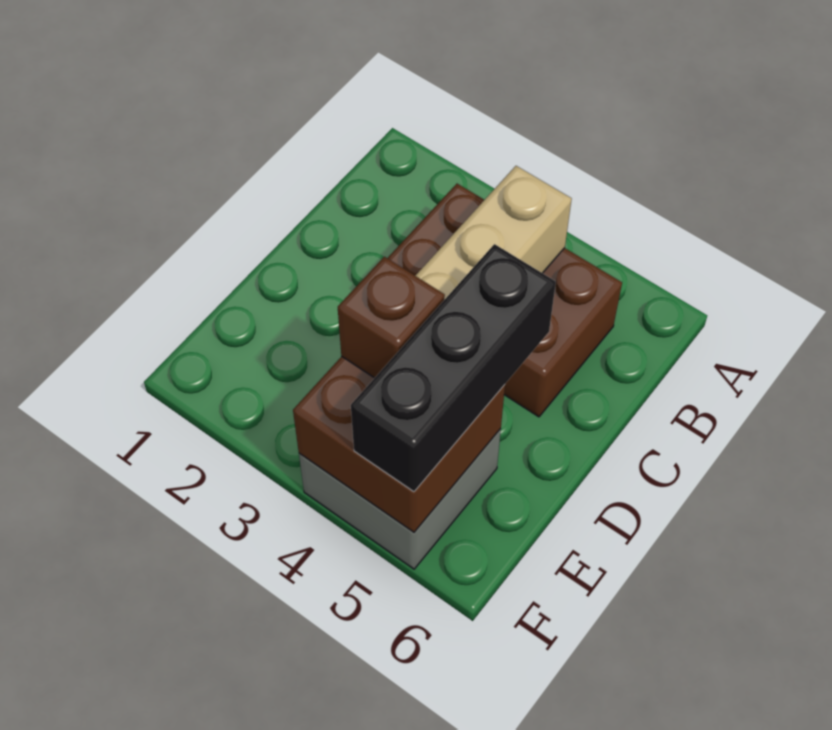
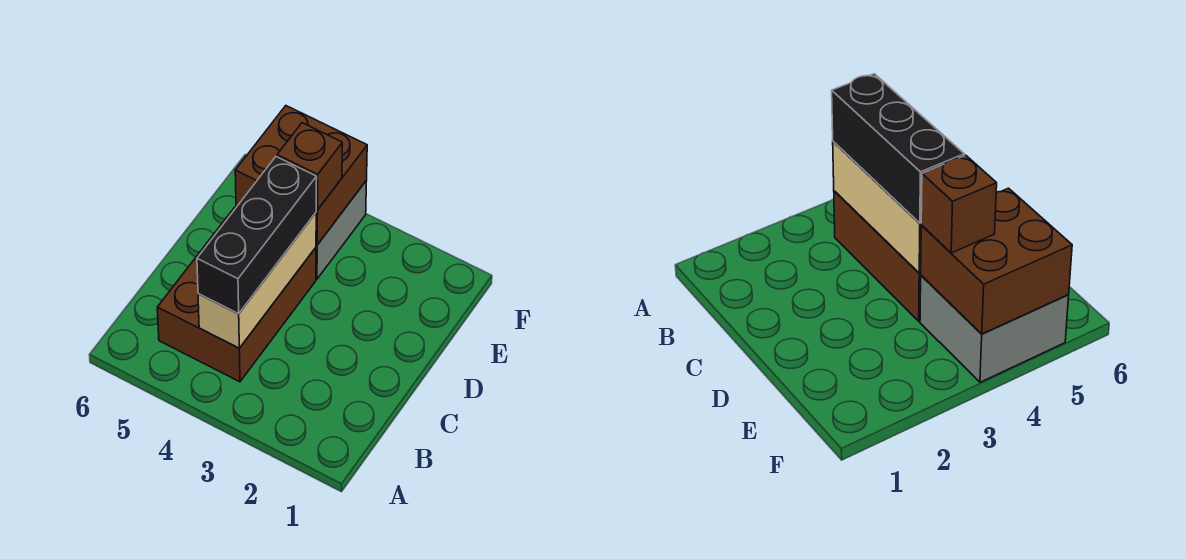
brown brick B3:C5 level 1 -> brown brick B4:D5 level 1
black brick D5:F5 level 3 -> black brick B4:D4 level 3

